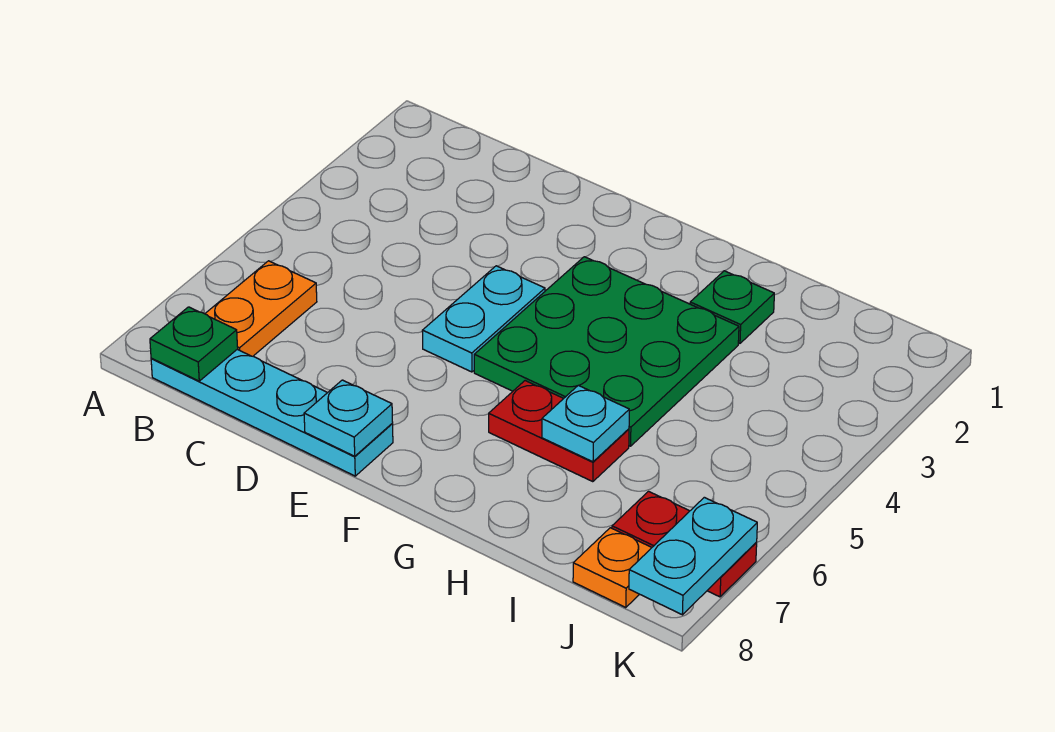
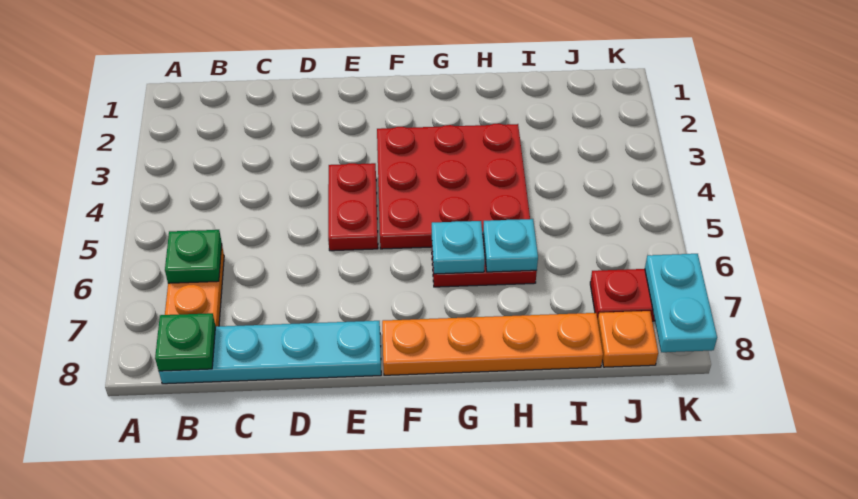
cyan plate E4:E5 level 1 -> red plate E4:E5 level 1
cyan plate E8 level 2 -> cyan plate G6 level 2
green plate F3:H5 level 1 -> red plate F3:H5 level 1
none -> orange plate F8:I8 level 1
green plate H2 level 1 -> green plate B6 level 2

